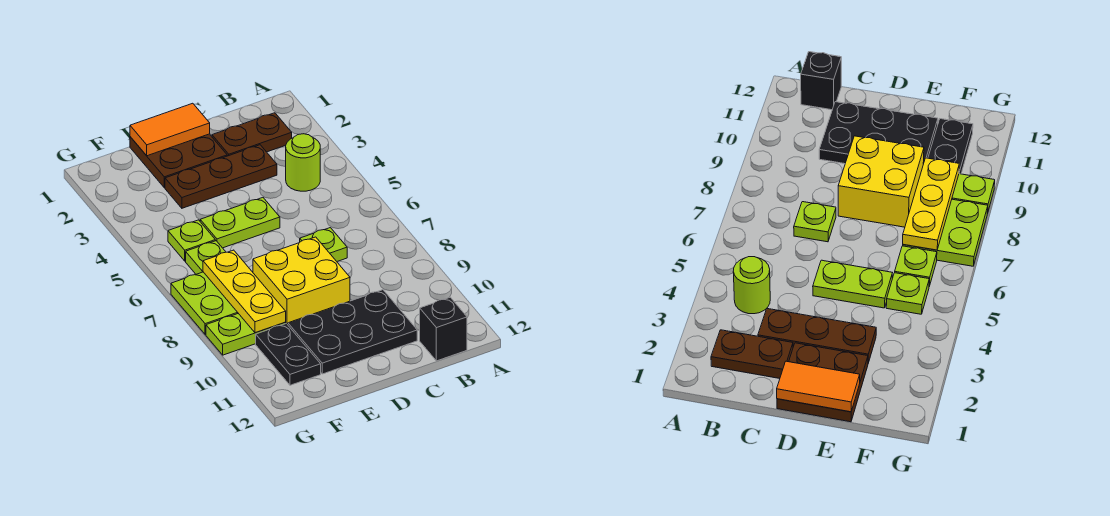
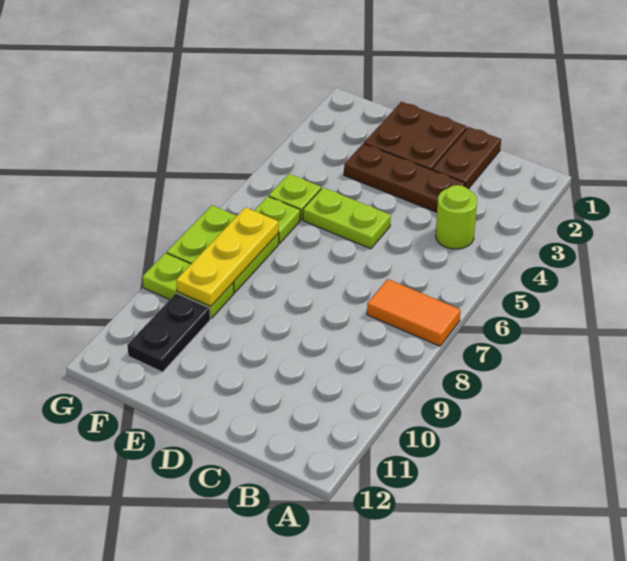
brown plate B2:C2 level 1 -> brown plate C1:C2 level 1
black brick B12 level 1 -> none
lime plate C7 level 1 -> none
black plate C10:E11 level 1 -> none
orange tile D1:E1 level 2 -> orange tile A7:B7 level 1
yellow brick D8:E9 level 1 -> none

